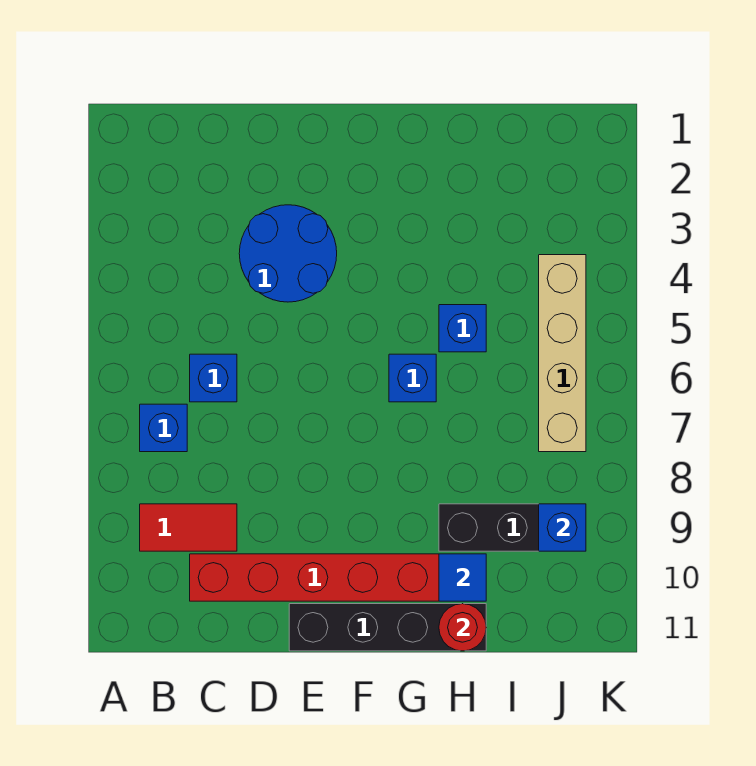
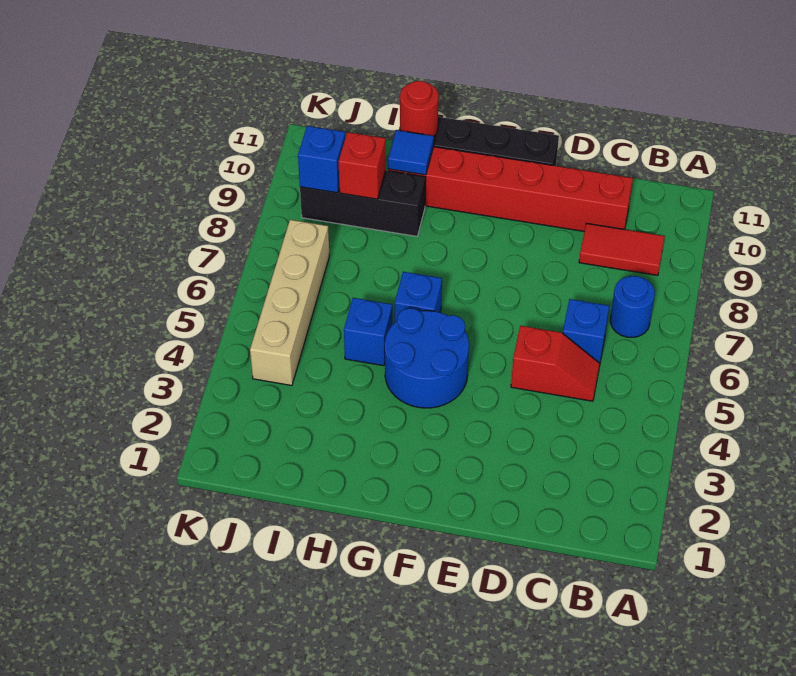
blue brick B7 level 1 -> blue round brick B7 level 1
none -> red slope C5:D5 level 1 top D
blue round brick D3:E4 level 1 -> blue round brick F4:G5 level 1
none -> red brick I9 level 2

